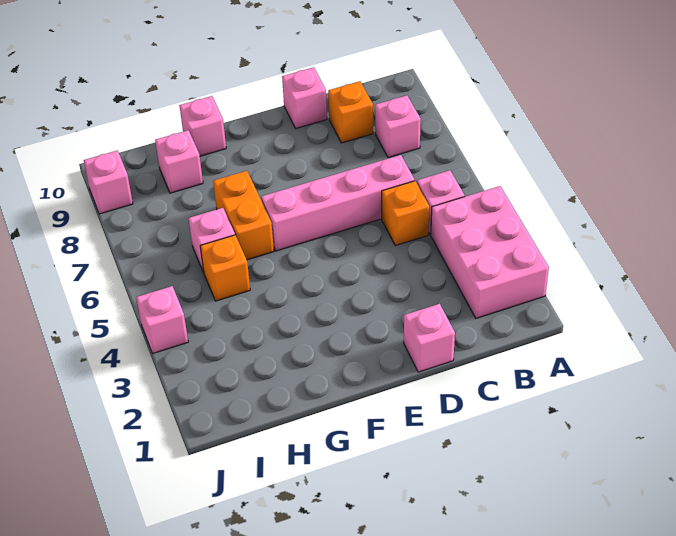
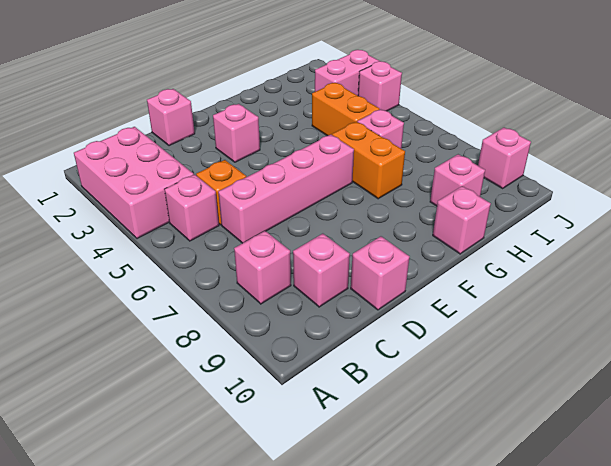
orange brick C9 level 1 -> pink brick C9 level 1
none -> pink brick E3 level 1
orange brick H5 level 1 -> orange brick H4:H5 level 1
none -> pink brick I3:J3 level 1

